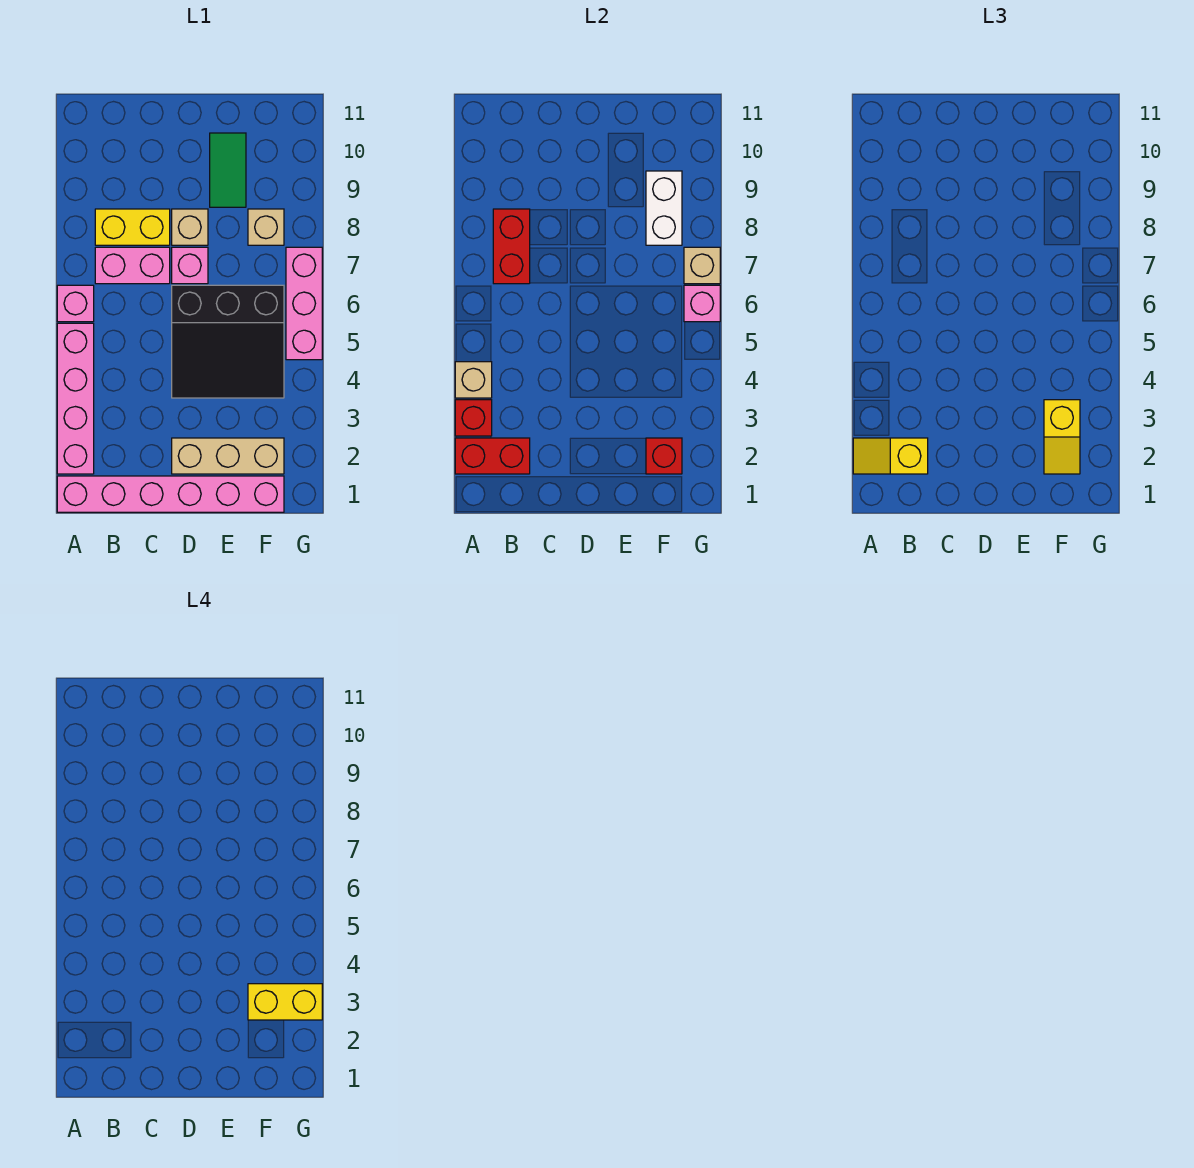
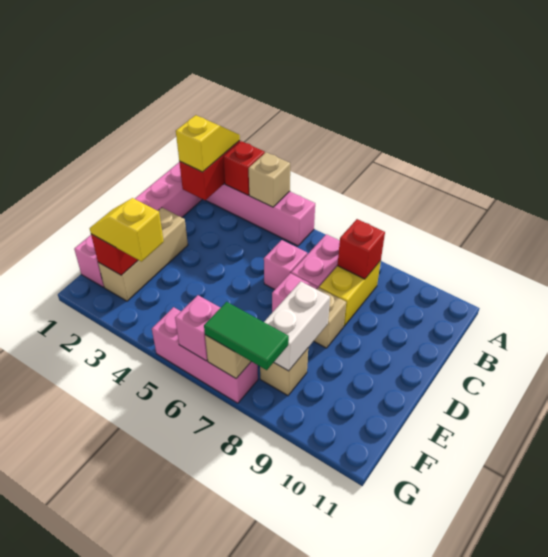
pink brick A6 level 1 -> pink brick C6 level 1
red brick B7:B8 level 2 -> red brick B8 level 2
black slope D4:F6 level 1 top 6 -> none
green tile E9:E10 level 1 -> green tile G7:G8 level 3
yellow brick F3:G3 level 4 -> none
white brick F8:F9 level 2 -> white brick E8:F8 level 2

